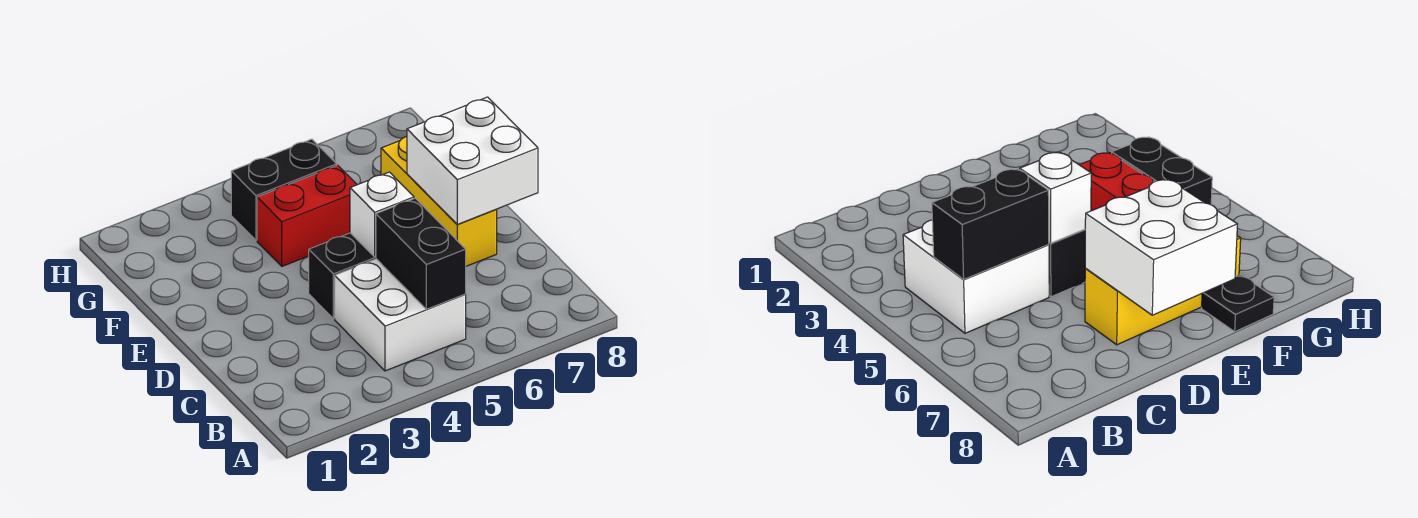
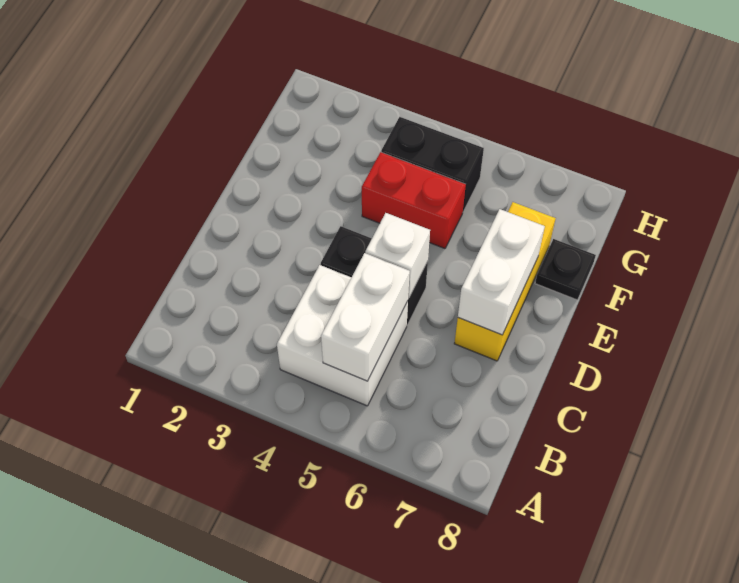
black brick B5:C5 level 2 -> white brick B5:C5 level 2
white brick D7:E8 level 2 -> white brick D7:E7 level 2

